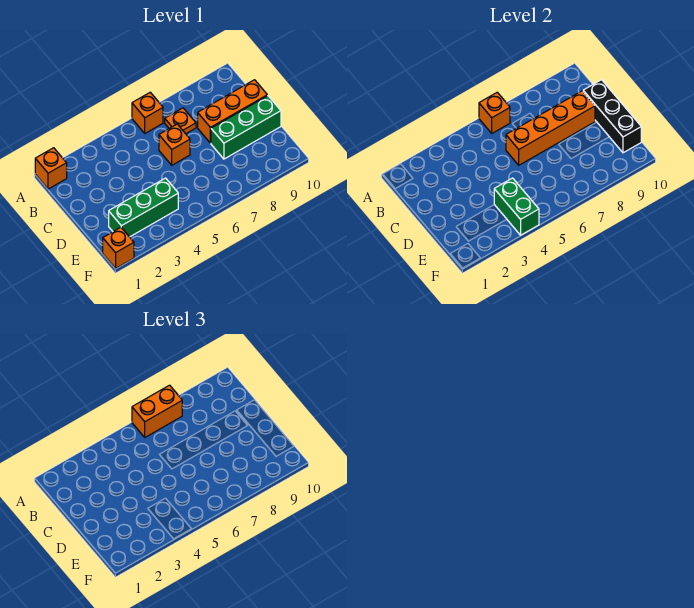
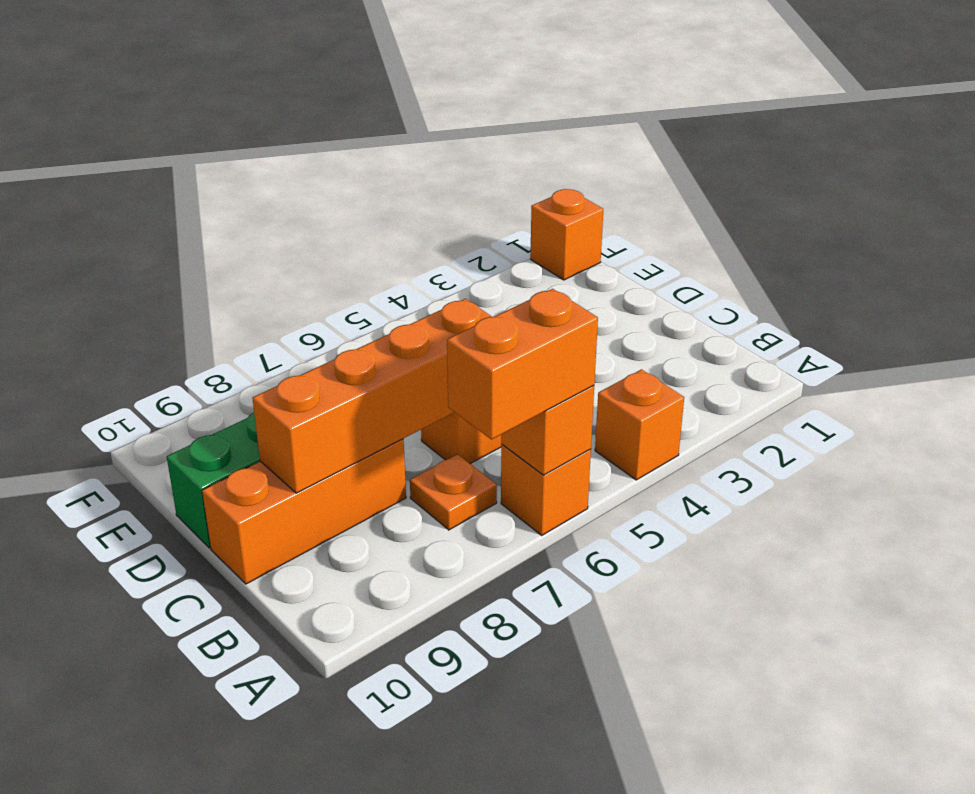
orange brick A1 level 1 -> orange brick A4 level 1
black brick C10:E10 level 2 -> none
green brick E2:E4 level 1 -> none
green brick E4:F4 level 2 -> none

